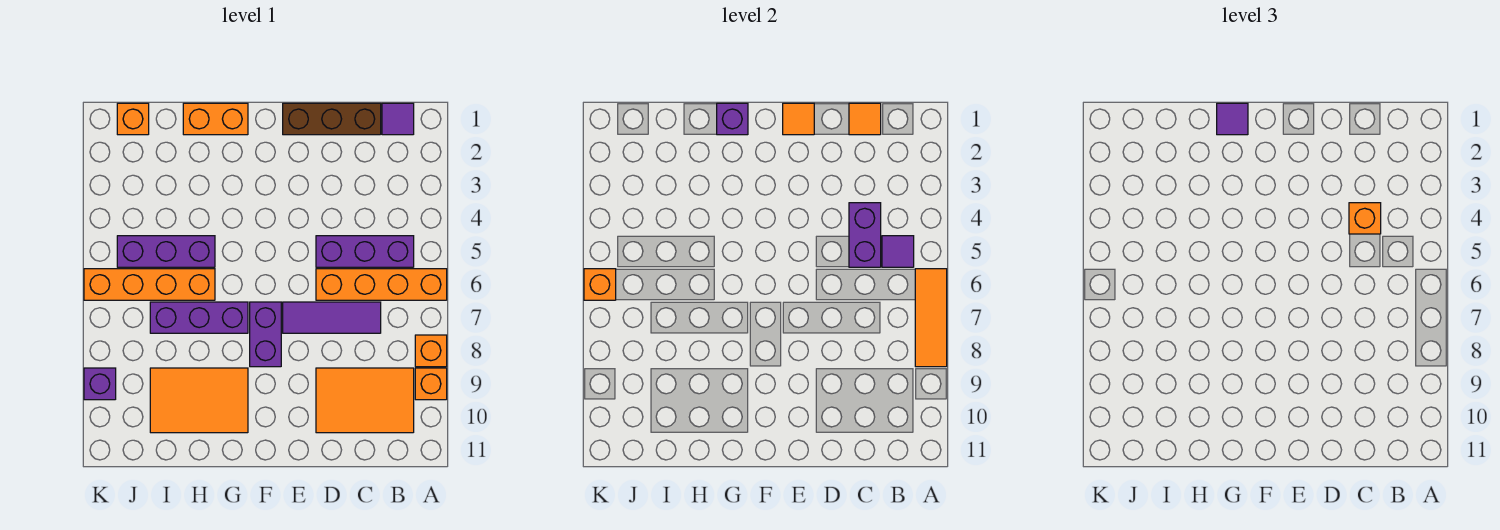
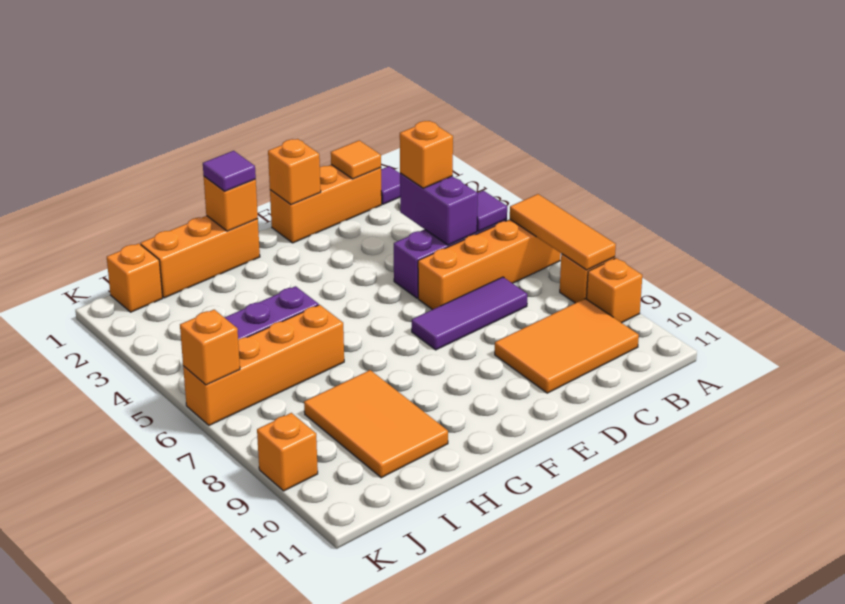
brown brick C1:E1 level 1 -> orange brick C1:E1 level 1
orange tile E1 level 2 -> orange brick E1 level 2
purple brick F7:F8 level 1 -> none
orange brick G1:H1 level 1 -> orange brick G1:I1 level 1
purple brick G1 level 2 -> orange brick G1 level 2
purple brick G7:I7 level 1 -> none
orange tile G9:I10 level 1 -> orange tile H8:I10 level 1
purple brick K9 level 1 -> orange brick K9 level 1

